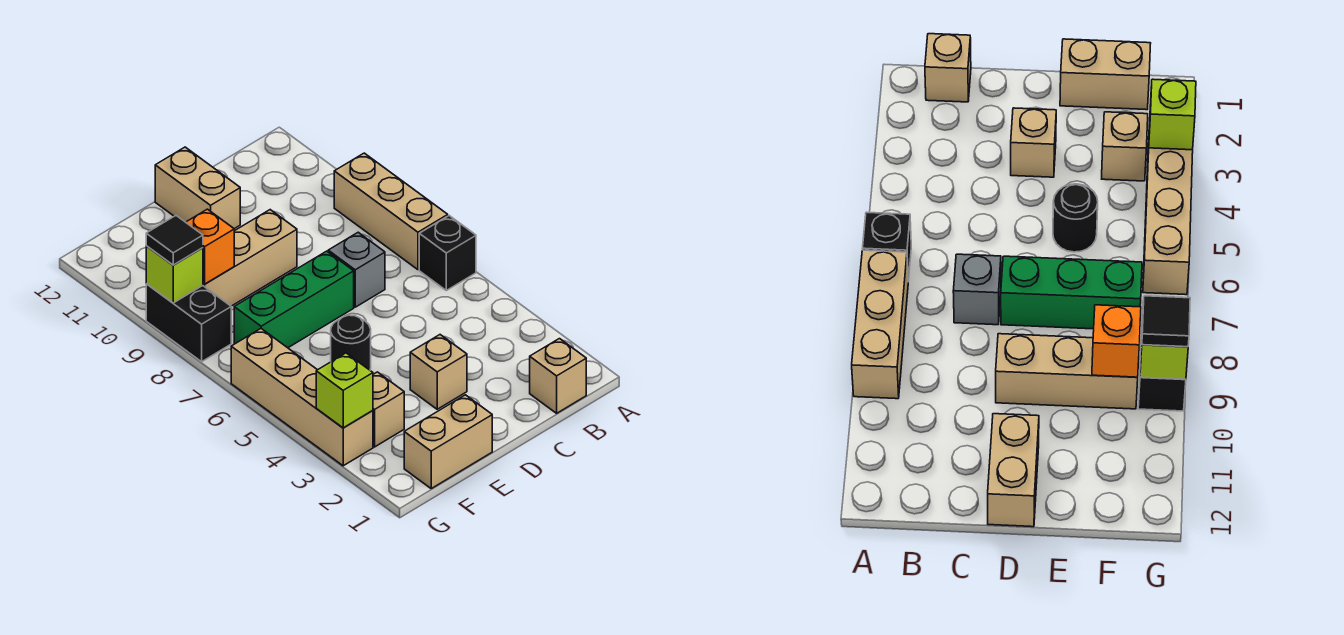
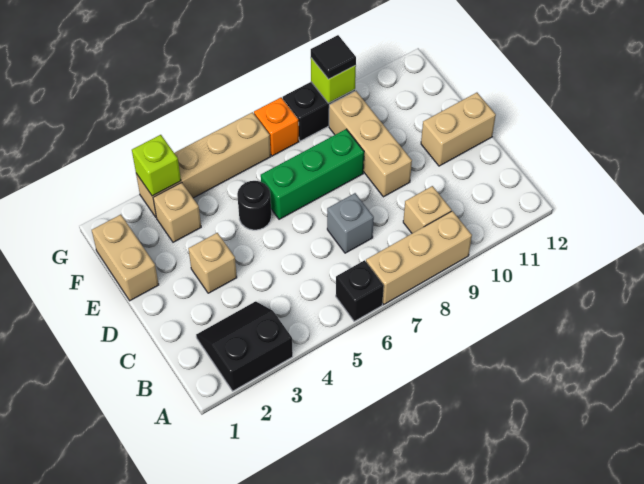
none -> black slope A2:B3 level 1 top A
tan brick B1 level 1 -> tan brick B9 level 1
green brick D7:F7 level 1 -> green brick E6:E8 level 1
orange brick F9 level 2 -> orange brick G7 level 1

